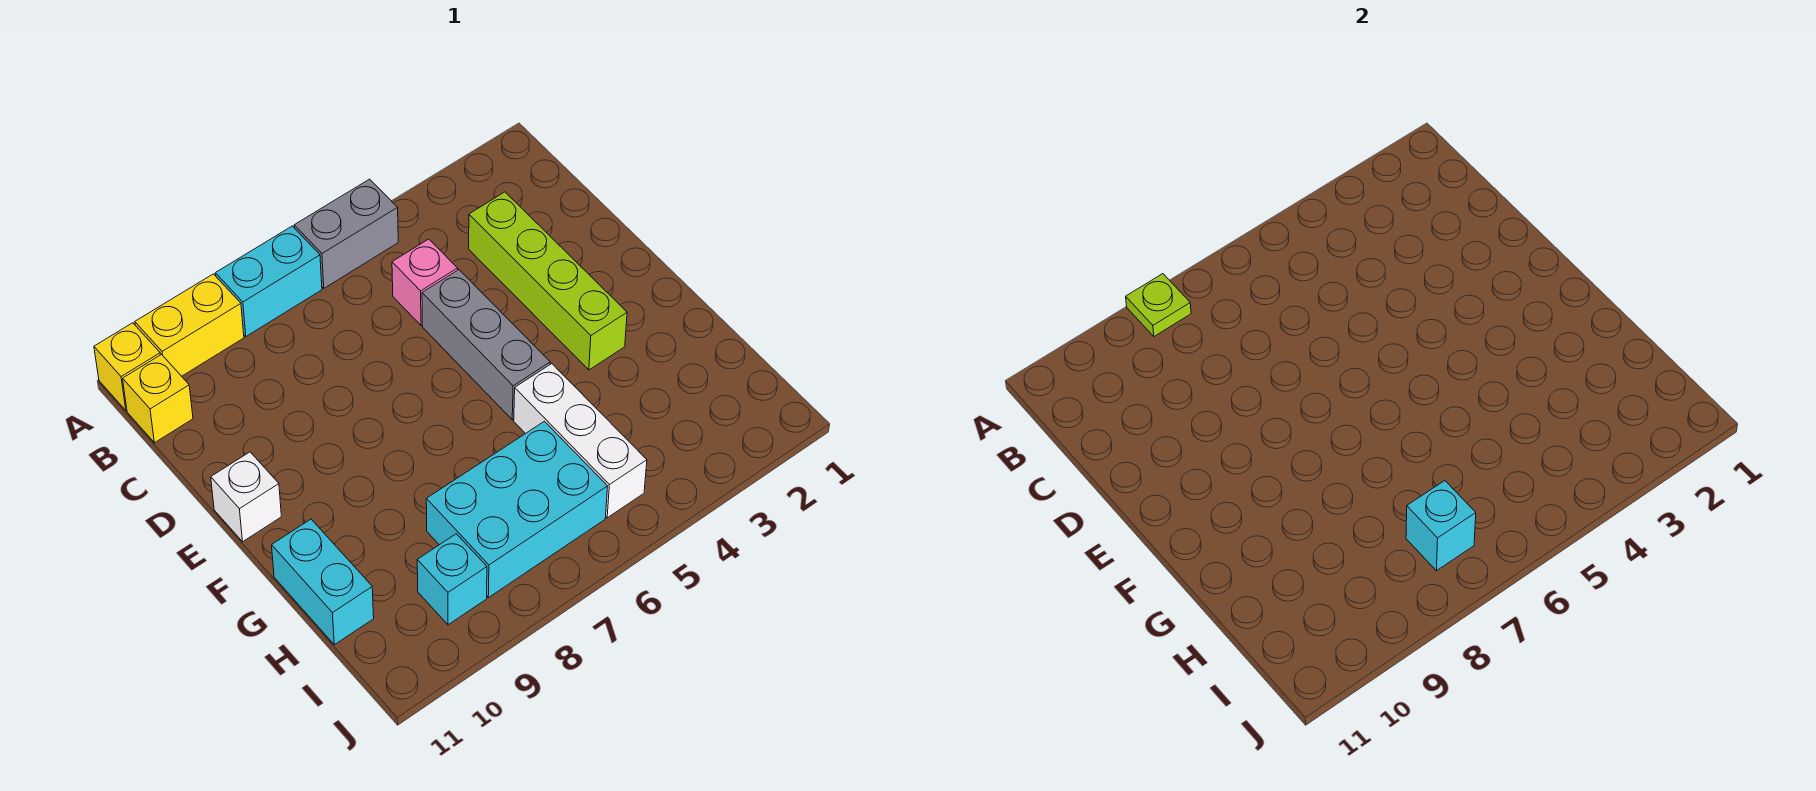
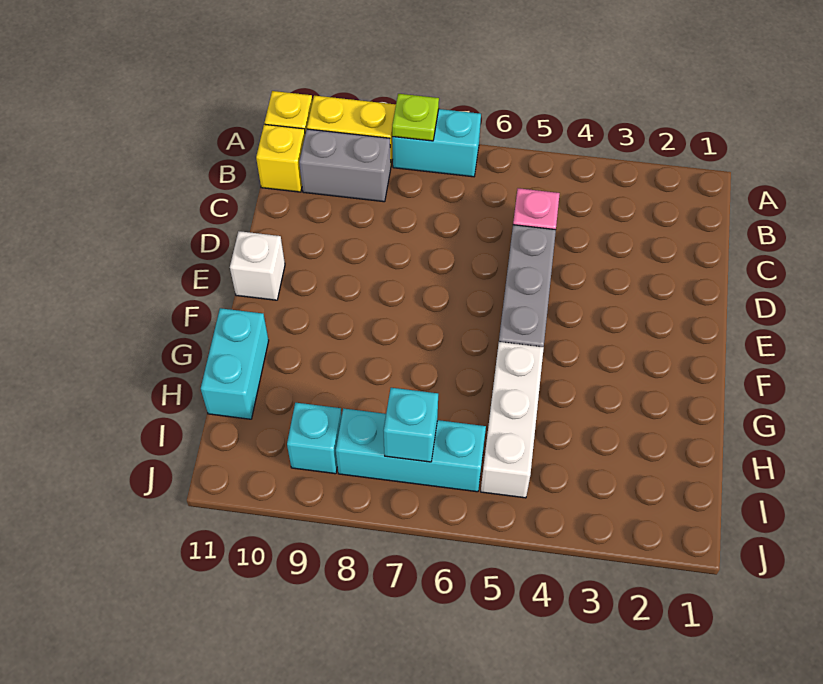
grey brick A5:A6 level 1 -> grey brick B9:B10 level 1
lime brick C3:F3 level 1 -> none
cyan brick H6:I8 level 1 -> cyan brick I6:I8 level 1

